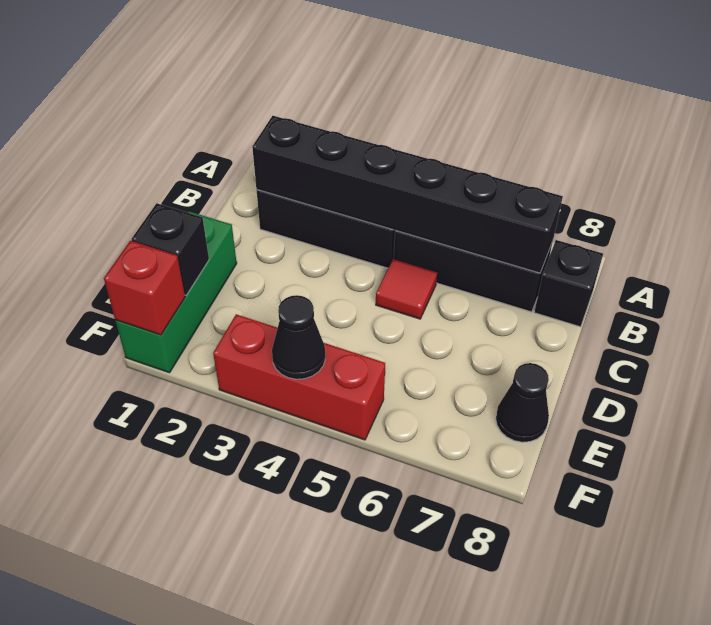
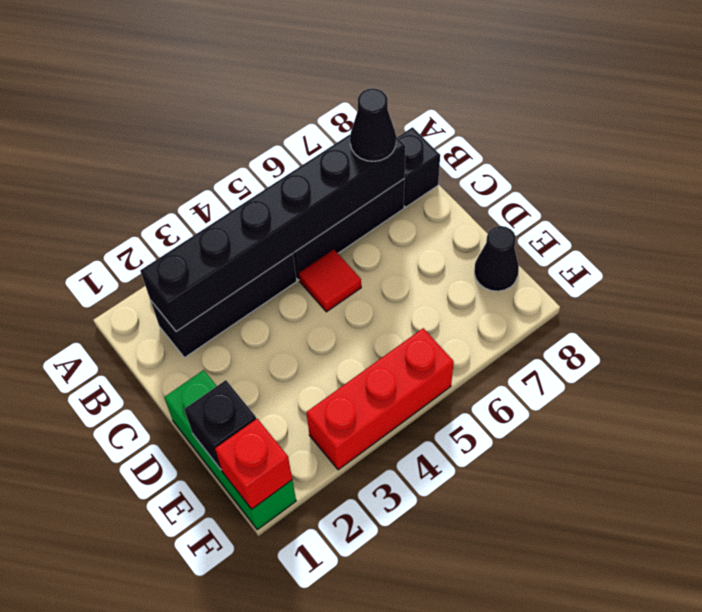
black cone F4 level 2 -> black cone B7 level 3

